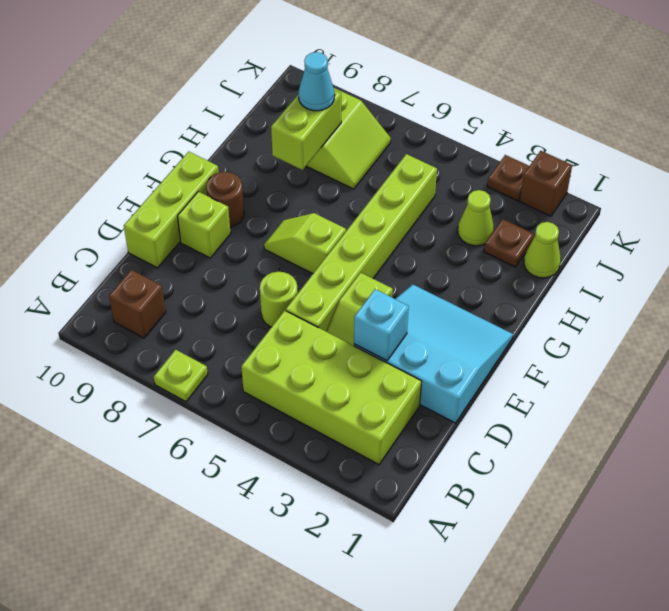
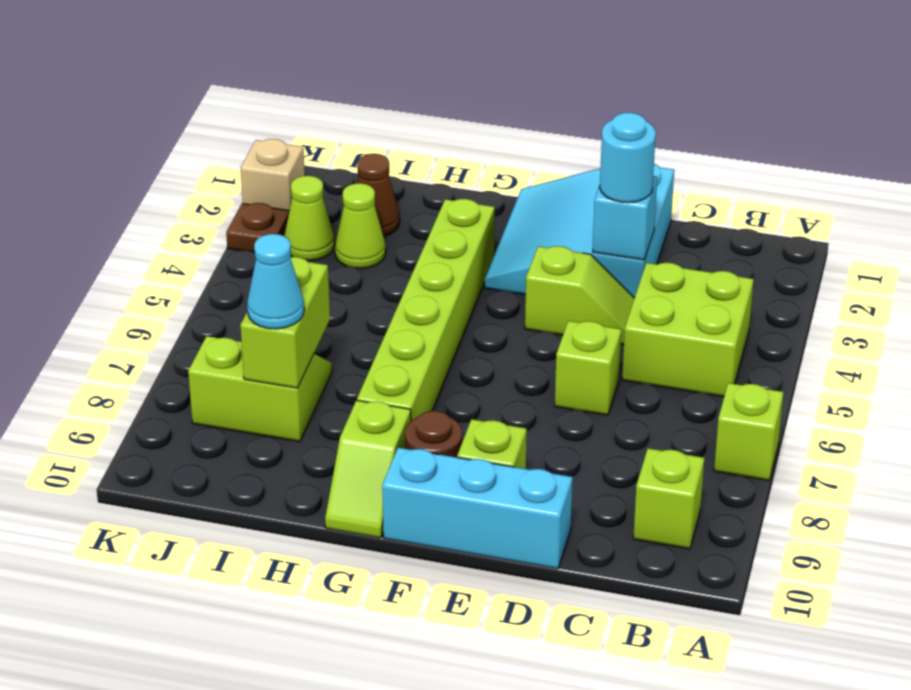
lime plate A7 level 1 -> lime brick A7 level 1
lime brick B2:C5 level 1 -> lime brick B4:C5 level 1
brown brick B9 level 1 -> lime brick B9 level 1
none -> cyan round brick D3 level 3
lime brick D5:I5 level 1 -> lime brick G3:G8 level 1
lime round brick D6 level 1 -> lime brick D6 level 1
lime brick D10:F10 level 1 -> cyan brick D10:F10 level 1
lime slope F6:F7 level 1 top 6 -> lime slope G9:G10 level 1 top 9
lime brick H8:I8 level 2 -> lime brick I7:I8 level 2
lime cone I1 level 1 -> lime cone J3 level 1
brown plate I2 level 1 -> brown cone I2 level 1
brown brick K2 level 1 -> tan brick K2 level 1

